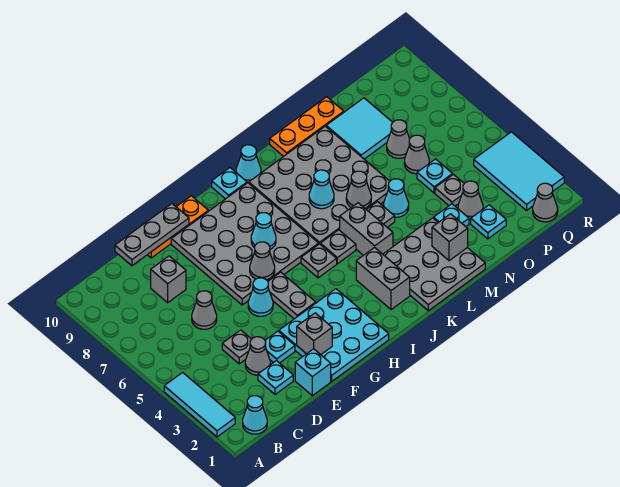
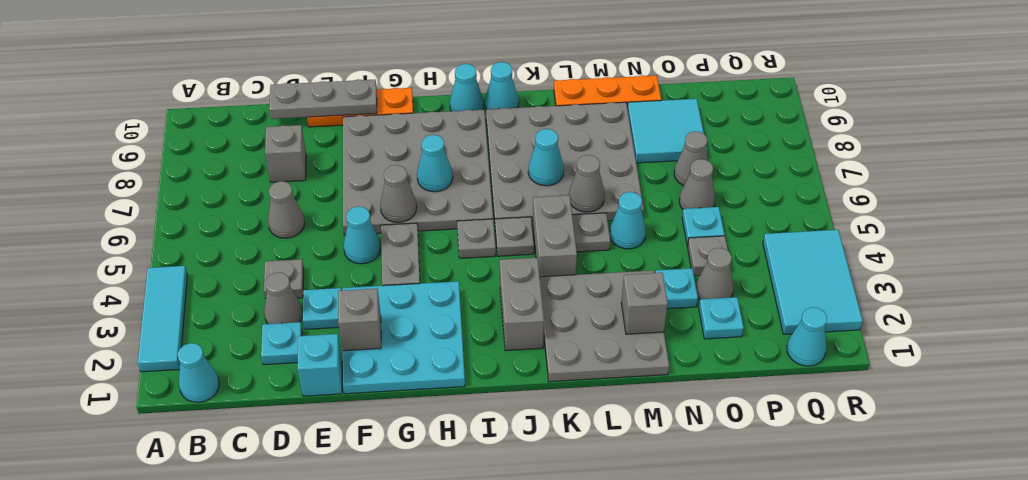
cyan plate I10 level 1 -> cyan cone I10 level 1
grey cone Q1 level 1 -> cyan cone Q1 level 1

